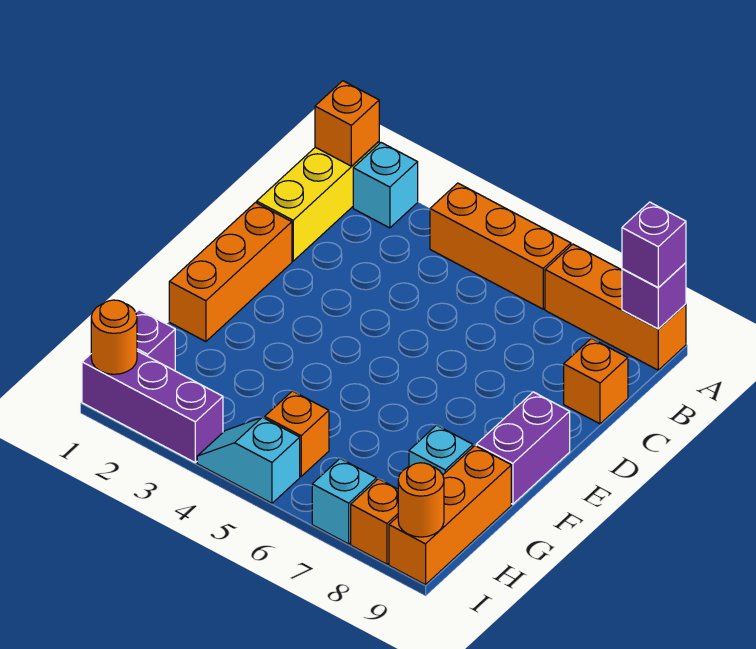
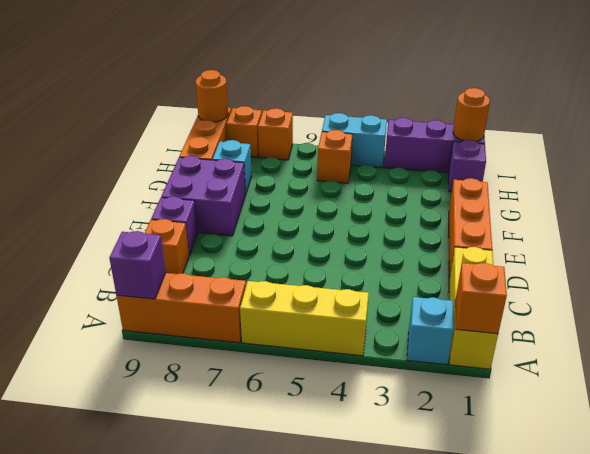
orange brick A4:A6 level 1 -> yellow brick A4:A6 level 1
purple brick A9 level 3 -> purple brick D9 level 1
purple brick E9:F9 level 1 -> purple brick E8:F9 level 1
cyan slope I4:I5 level 1 top 5 -> cyan brick I4:I5 level 1
cyan brick I7 level 1 -> orange brick I7 level 1

